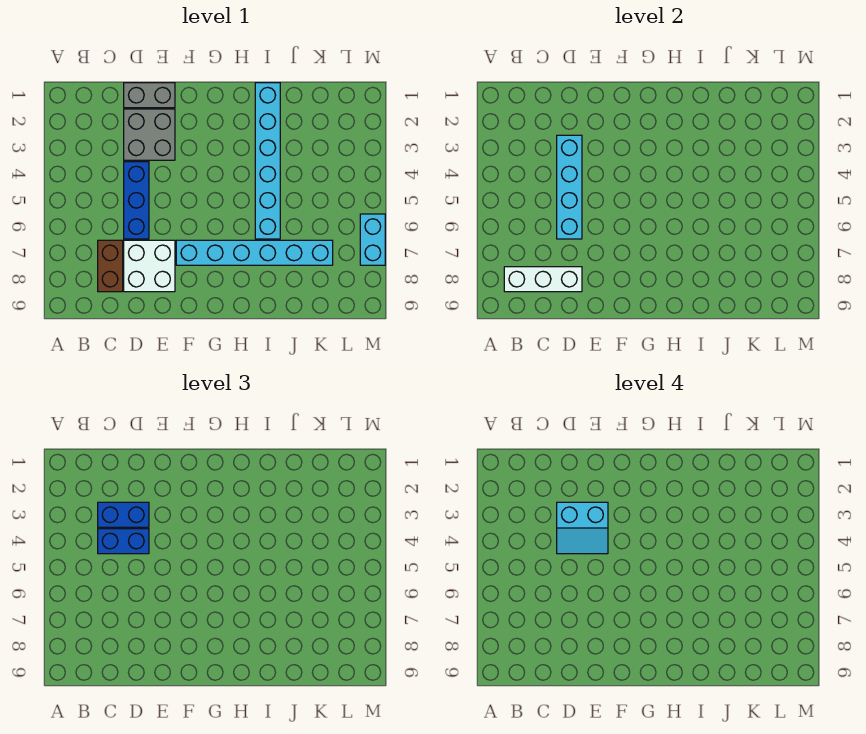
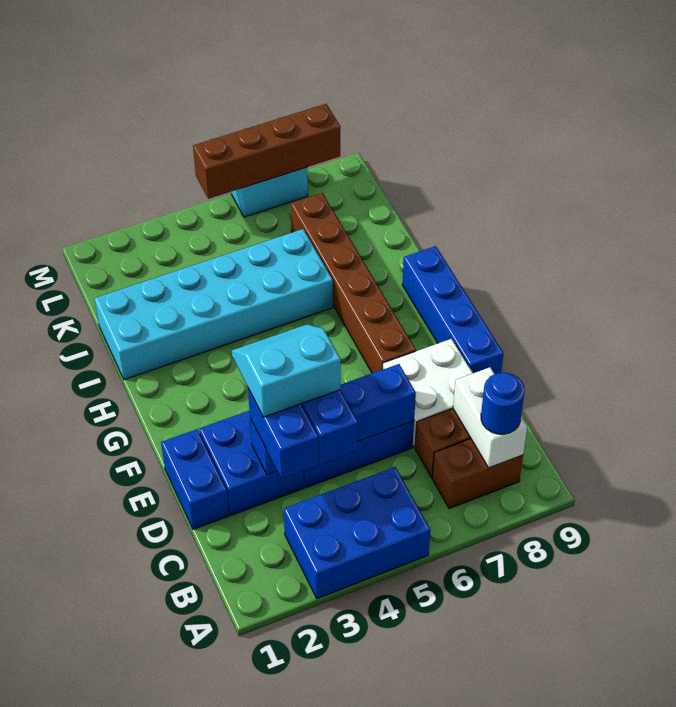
none -> blue brick A3:B5 level 1
none -> brown brick B7:B8 level 1
white brick B8:D8 level 2 -> white brick B8:C8 level 2
none -> blue round brick B8 level 3
grey brick D1:E1 level 1 -> blue brick D1:E1 level 1
grey brick D2:E3 level 1 -> blue brick D2:E3 level 1
cyan brick D3:D6 level 2 -> blue brick D3:D6 level 2
cyan slope D3:E4 level 4 top 3 -> cyan slope D3:E4 level 4 top D
none -> blue brick E9:H9 level 1
cyan brick F7:K7 level 1 -> brown brick F7:K7 level 1
cyan brick I1:I6 level 1 -> cyan brick I1:J6 level 1
none -> brown brick M5:M8 level 2

